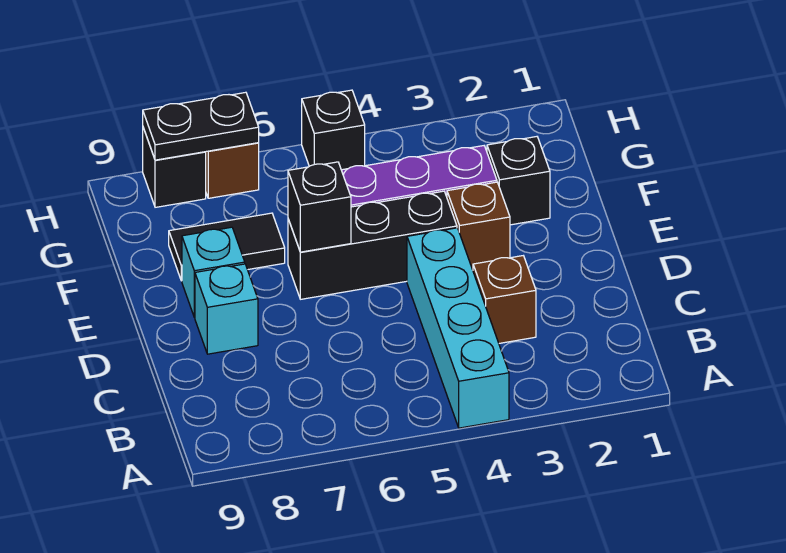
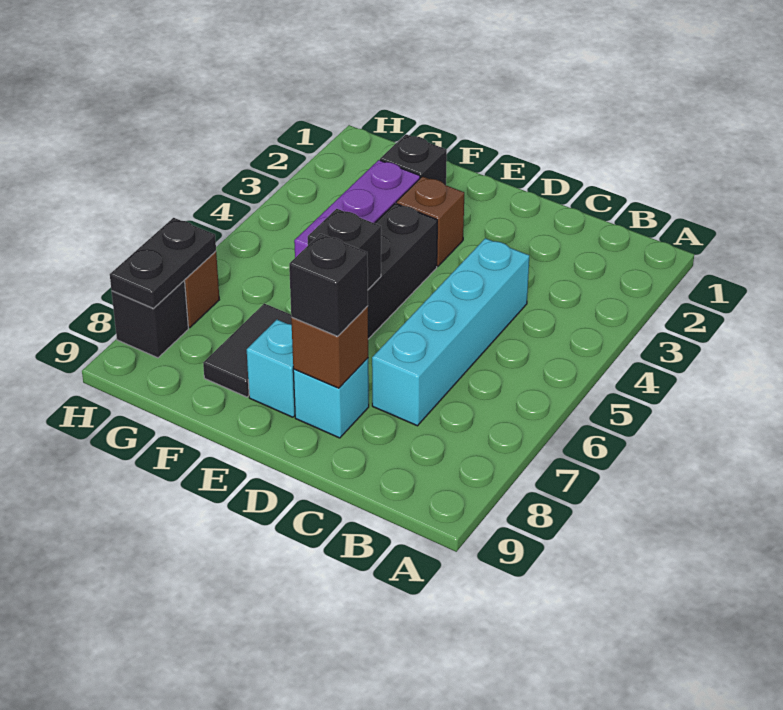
cyan brick A4:D4 level 1 -> cyan brick C4:C7 level 1
brown brick C3 level 1 -> brown brick D8 level 2
black brick H5 level 1 -> black brick D8 level 3

